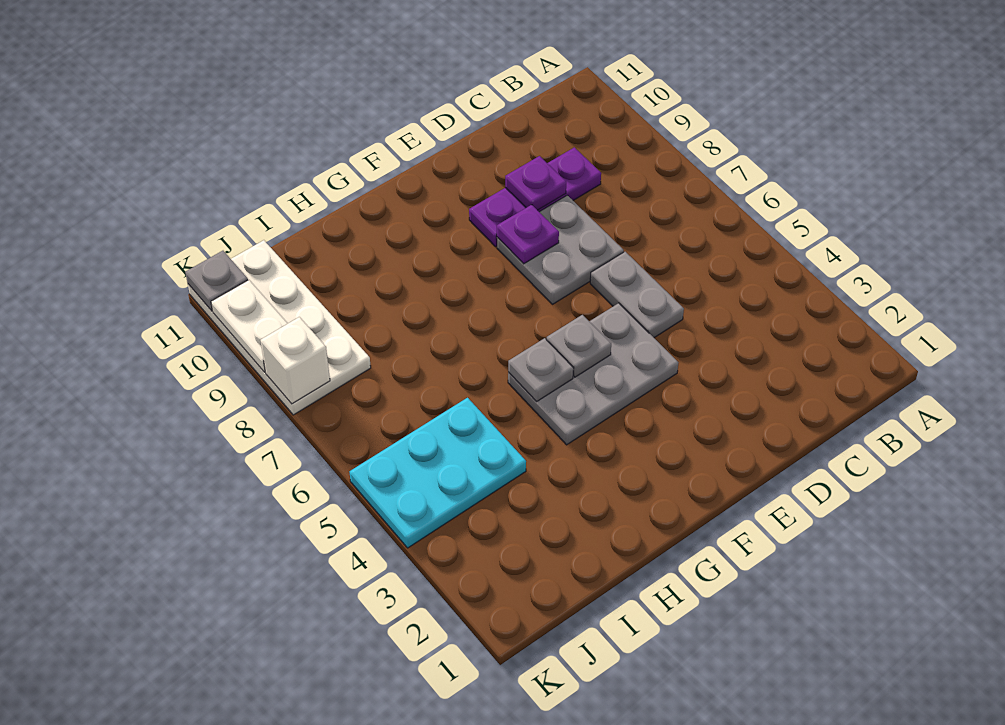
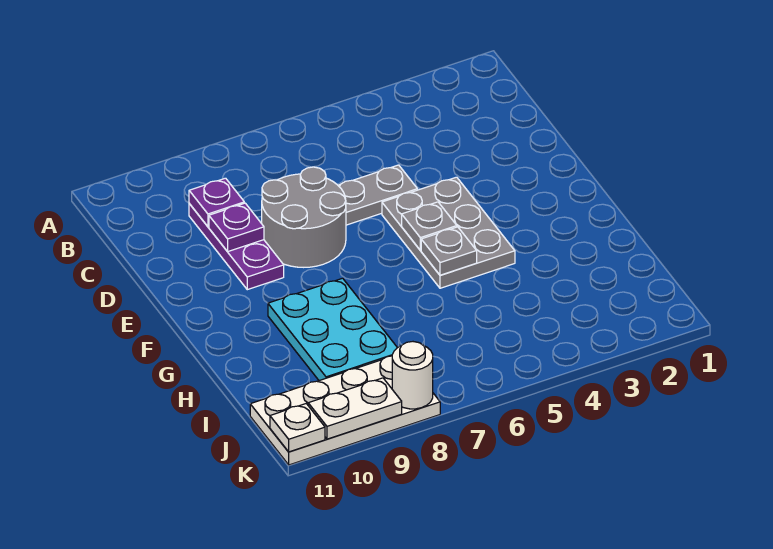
grey plate D7:E8 level 1 -> grey round brick D7:E8 level 1
purple plate E8 level 2 -> purple plate C9 level 2
cyan plate I4:K5 level 1 -> cyan plate G8:I9 level 1
white brick K8 level 2 -> white round brick K8 level 2
grey plate K11 level 2 -> white plate K11 level 2

